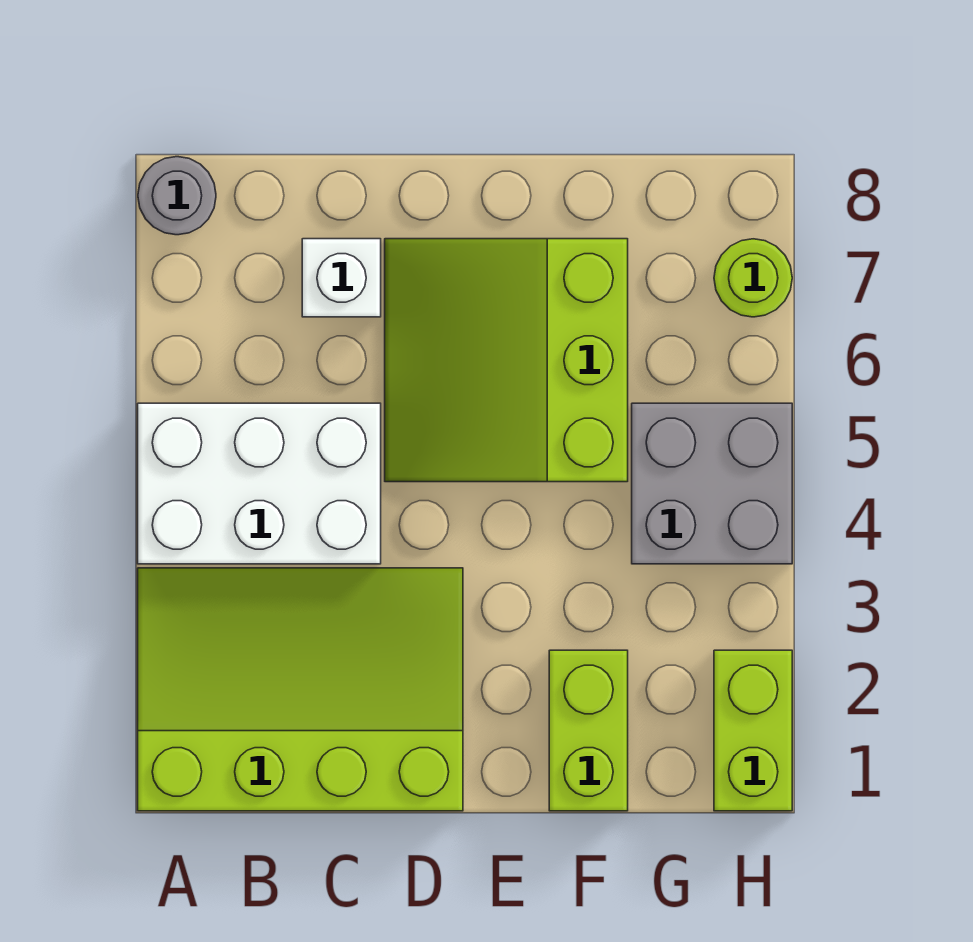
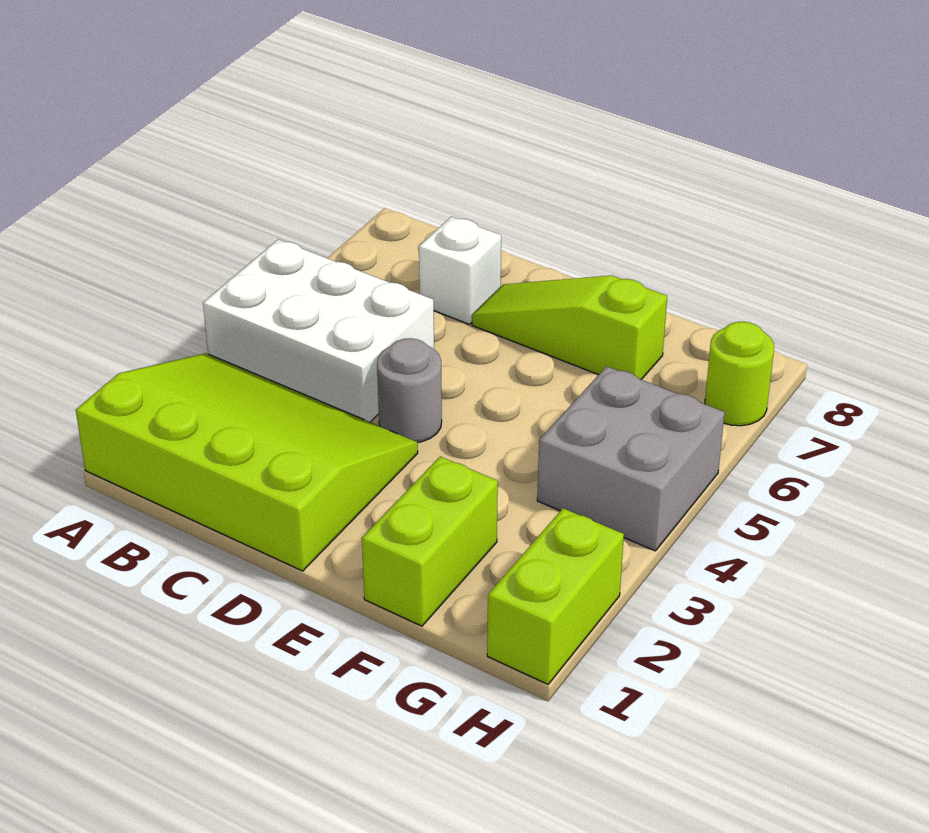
grey round brick A8 level 1 -> grey round brick D4 level 1
lime slope D5:F7 level 1 top F -> lime slope D7:F7 level 1 top F

